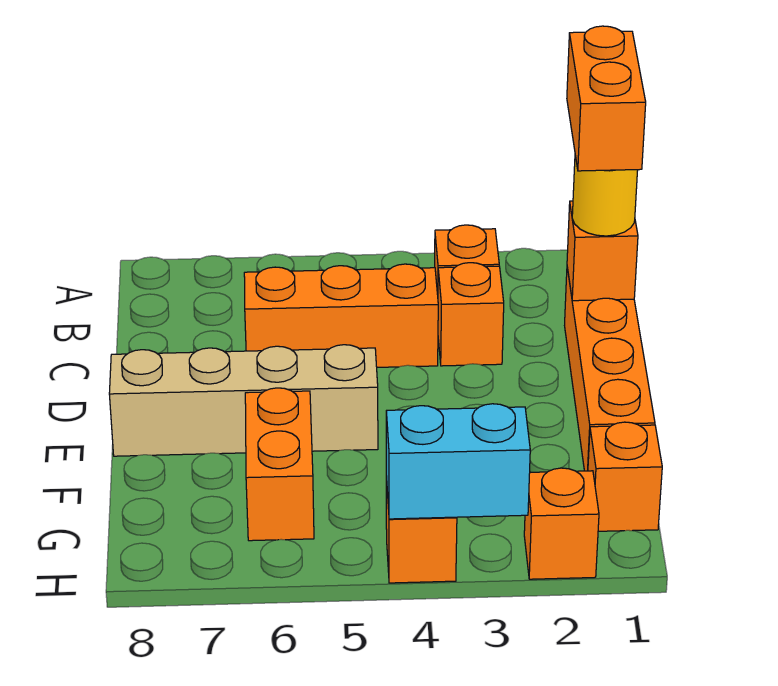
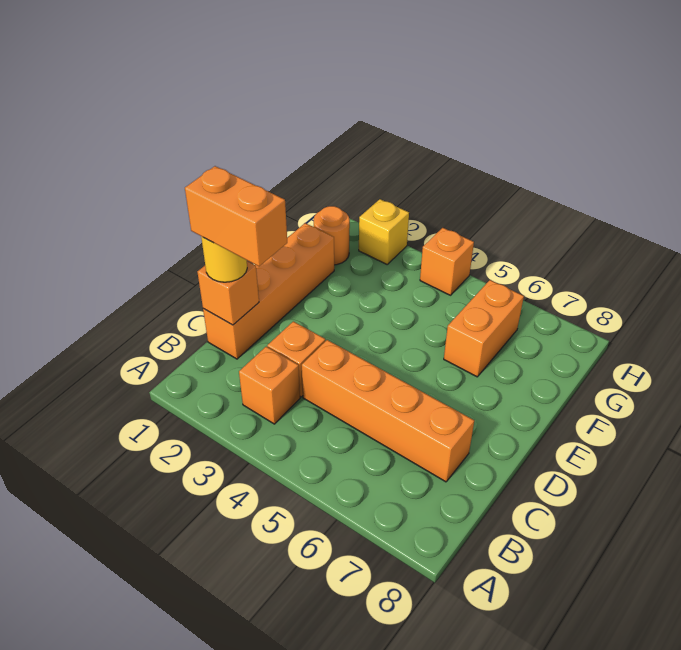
orange brick B1:C1 level 4 -> orange brick C1:C2 level 4
orange brick C4:C6 level 1 -> orange brick C4:C7 level 1
tan brick E5:E8 level 1 -> none
orange brick G1 level 1 -> orange round brick G1 level 1
orange brick H2 level 1 -> yellow brick H2 level 1
cyan brick H3:H4 level 2 -> none

